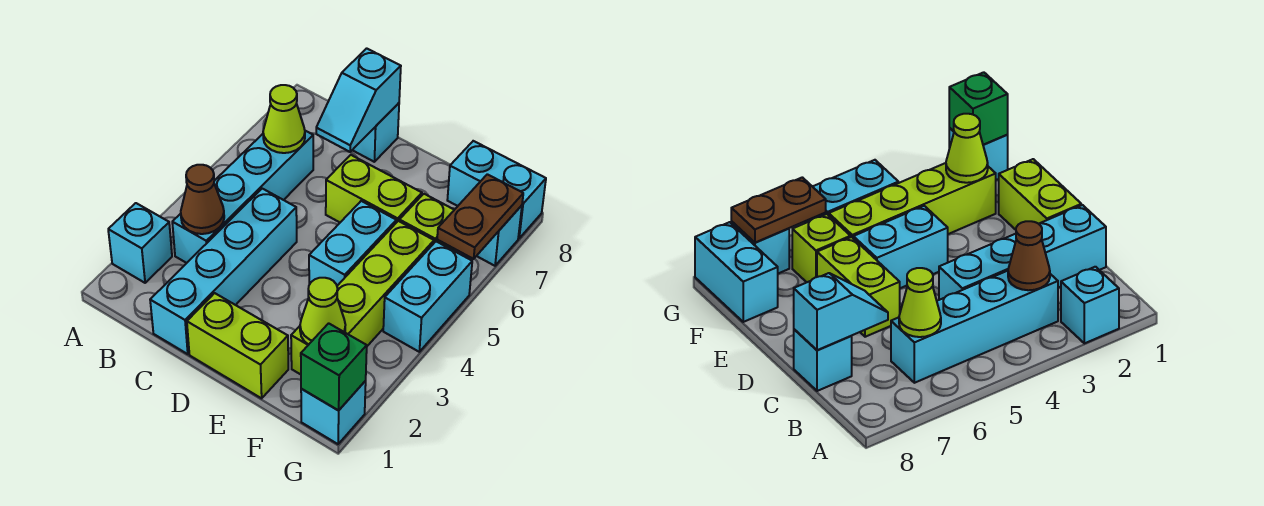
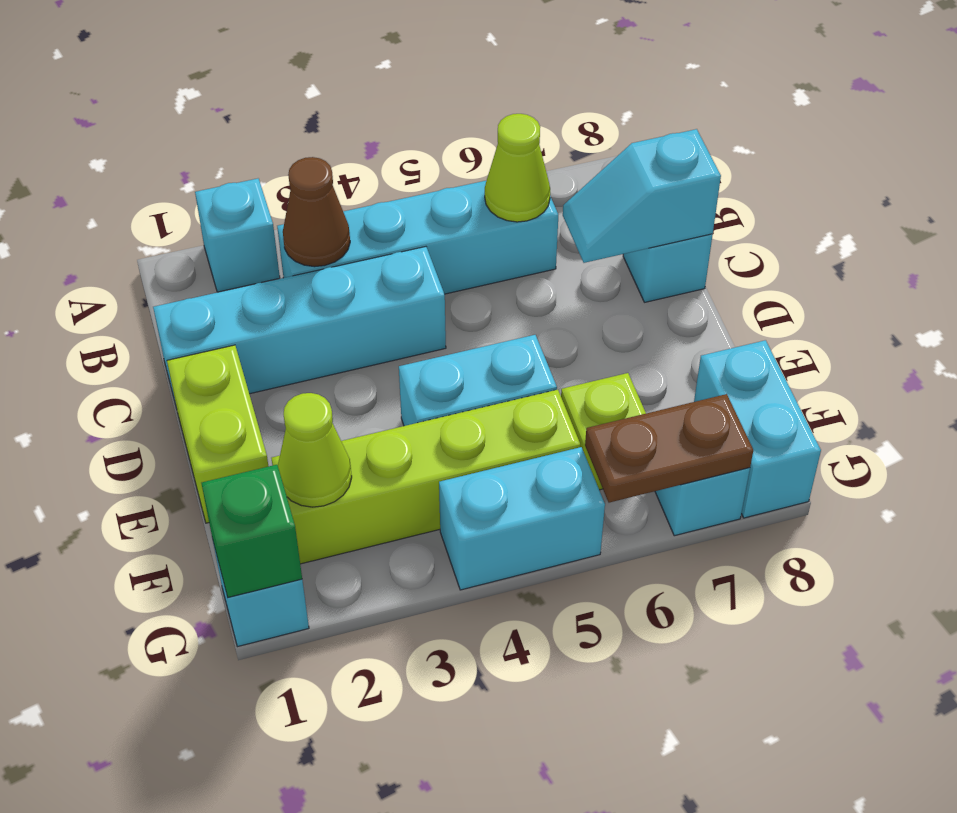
lime brick D6:E6 level 1 -> none

